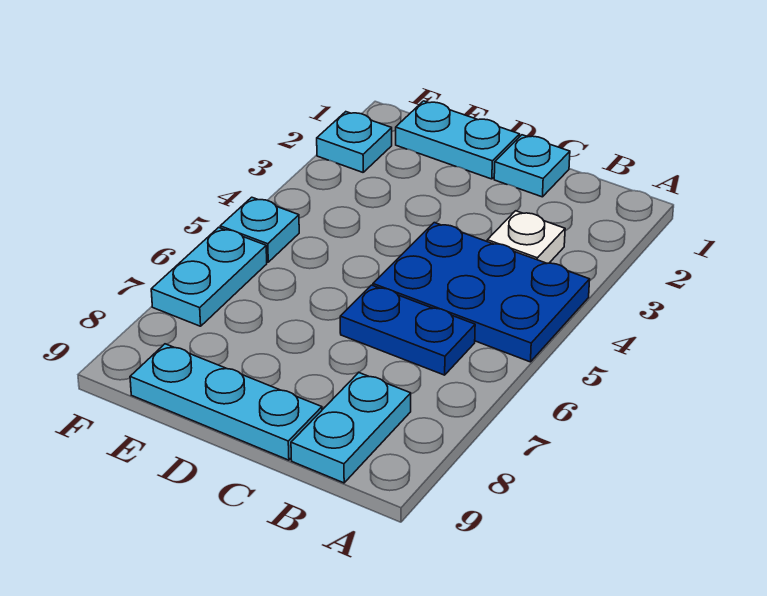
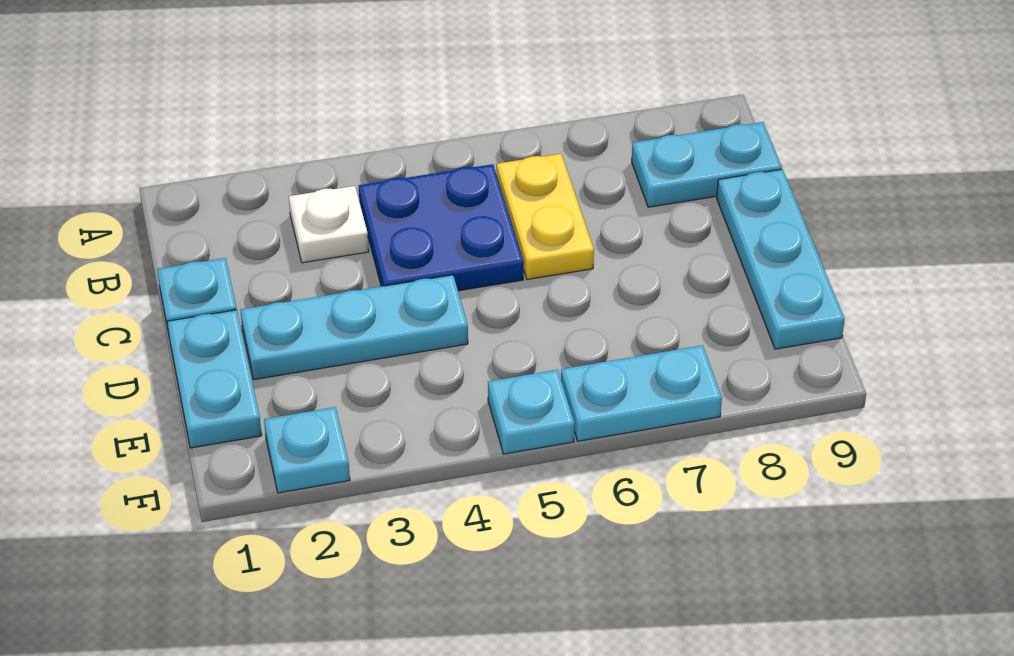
blue plate A4:C5 level 1 -> blue plate B4:C5 level 1
blue plate B6:C6 level 1 -> yellow plate B6:C6 level 1
none -> cyan plate D2:D4 level 1

